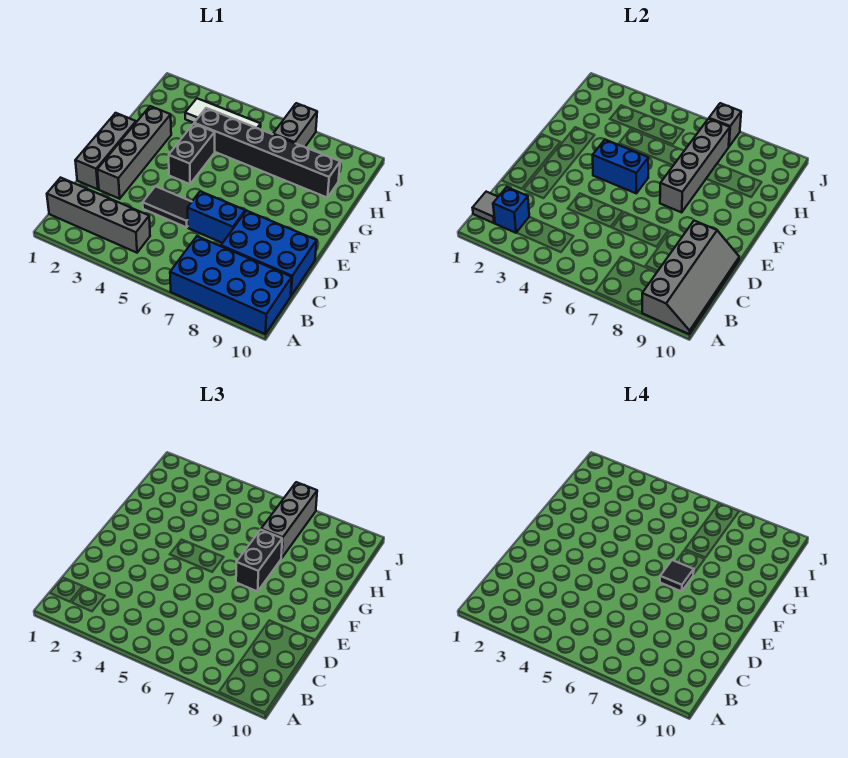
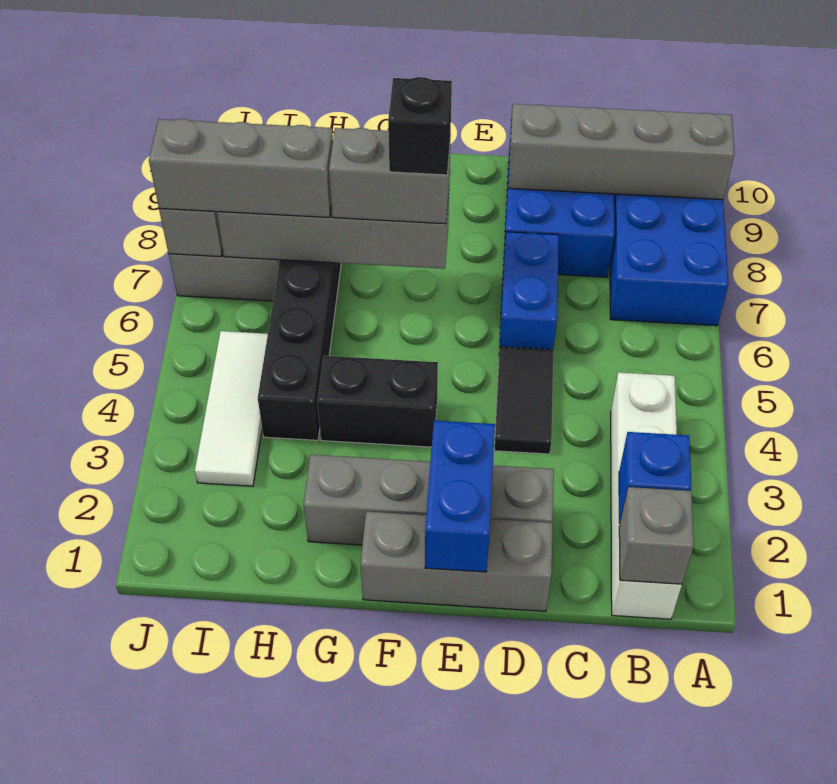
grey brick B1:B4 level 1 -> white brick B1:B4 level 1
grey tile B1 level 2 -> grey brick B1 level 2
blue brick F4:F5 level 2 -> blue brick E1:E2 level 2
black brick F7:G7 level 3 -> grey brick F7:G7 level 3
black tile F7 level 4 -> black brick F7 level 4

